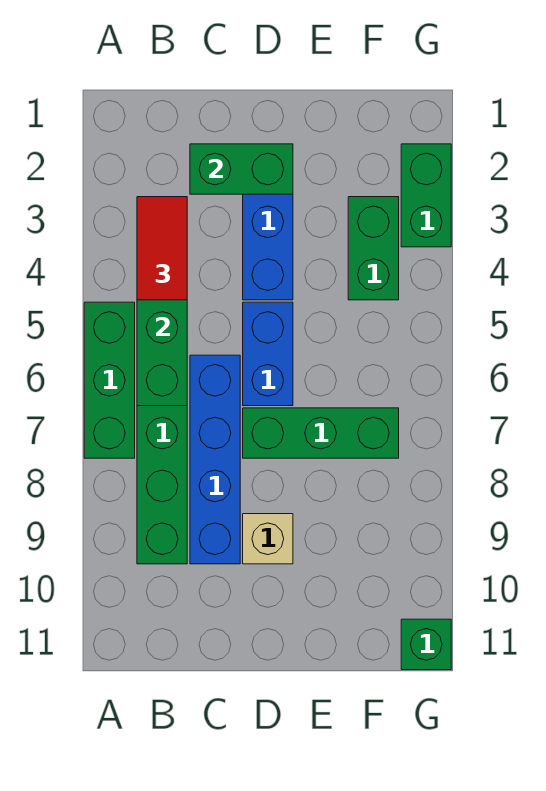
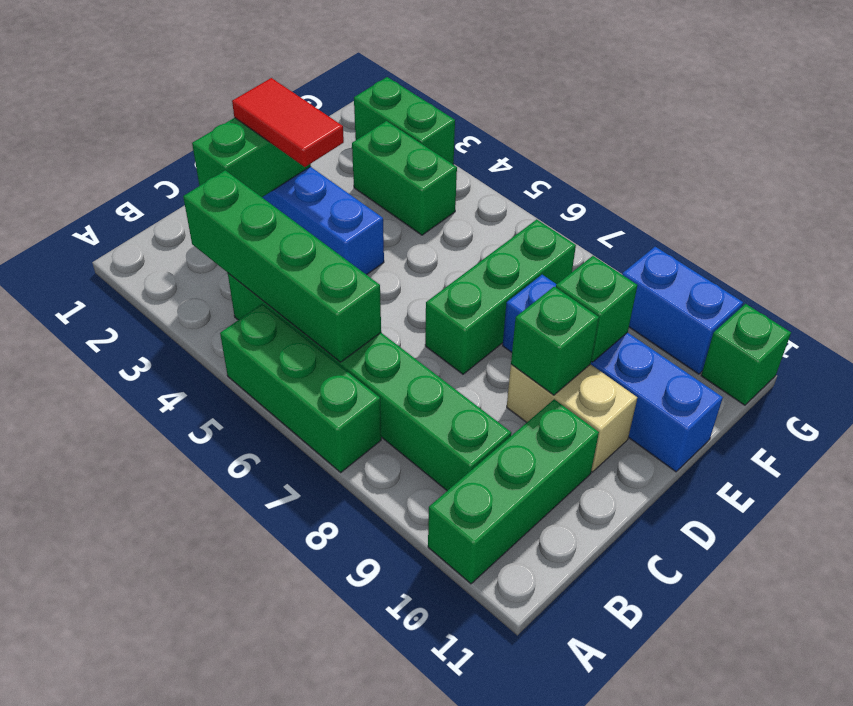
none -> green brick A10:C10 level 1
red tile B3:B4 level 3 -> red tile D2:D3 level 3
blue brick C6:C9 level 1 -> blue brick E8:E11 level 1
blue brick D5:D6 level 1 -> blue brick G9:G10 level 1
tan brick D9 level 1 -> tan brick D9:D10 level 1
none -> green brick D9 level 2
none -> green brick E9 level 2

